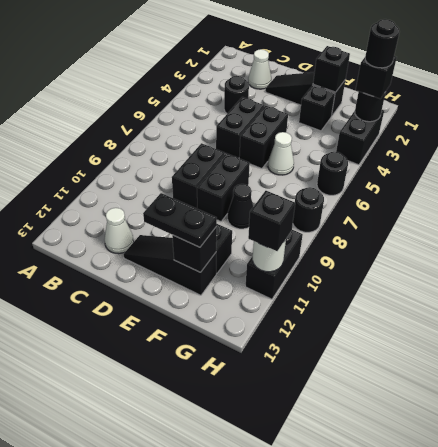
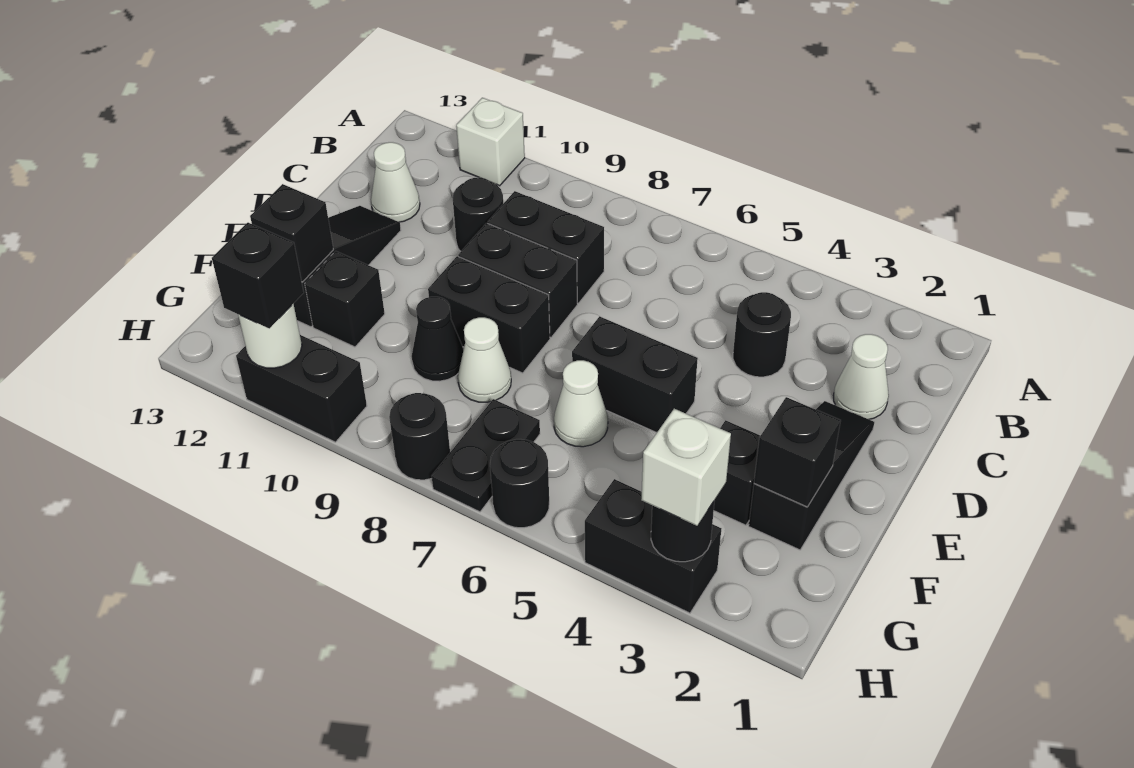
none -> white brick A11 level 1
black brick D5:D6 level 1 -> black brick C8:C9 level 1
black plate E12:F12 level 3 -> black plate G7:H7 level 1
none -> white cone F8 level 1
black brick H3 level 3 -> white brick H3 level 3
black round brick H3 level 4 -> black round brick C10 level 1

